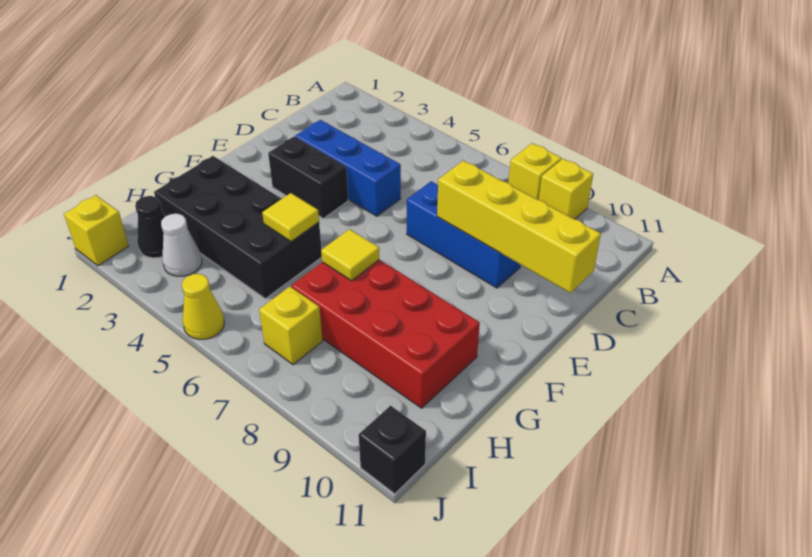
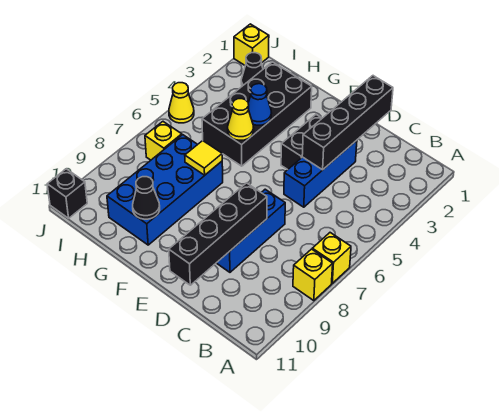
yellow brick A9 level 1 -> yellow brick A7 level 1
none -> black brick D1:D4 level 2
yellow brick D8:D11 level 2 -> black brick D8:D11 level 2
none -> blue cone G4 level 2
yellow tile G5 level 2 -> yellow cone G5 level 2
red brick G7:H10 level 1 -> blue brick G7:H10 level 1
none -> black cone G10 level 2
white cone I3 level 1 -> none

